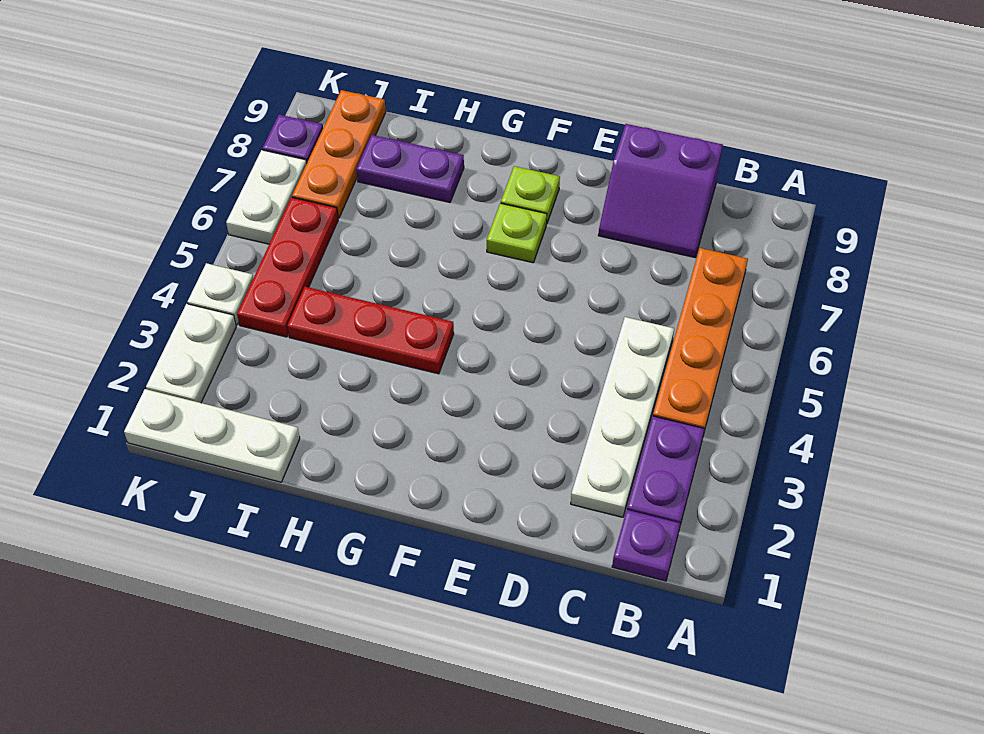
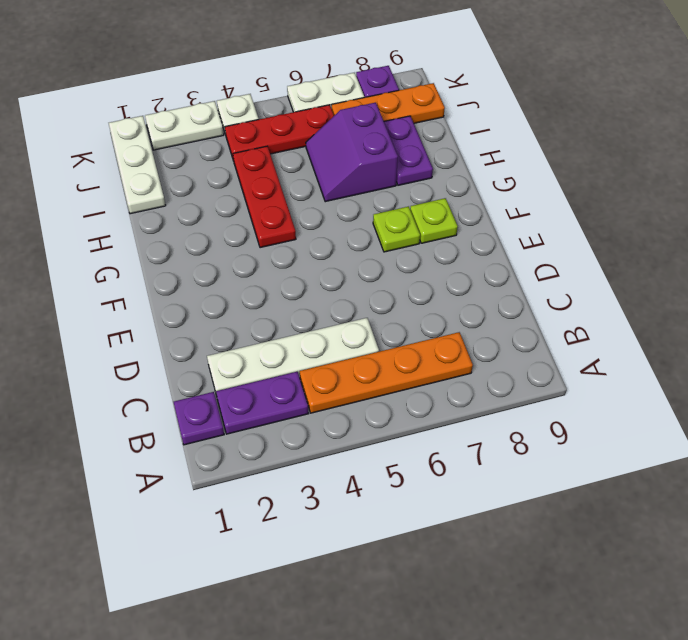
purple slope C8:D9 level 1 top 9 -> purple slope H6:I7 level 1 top 7

